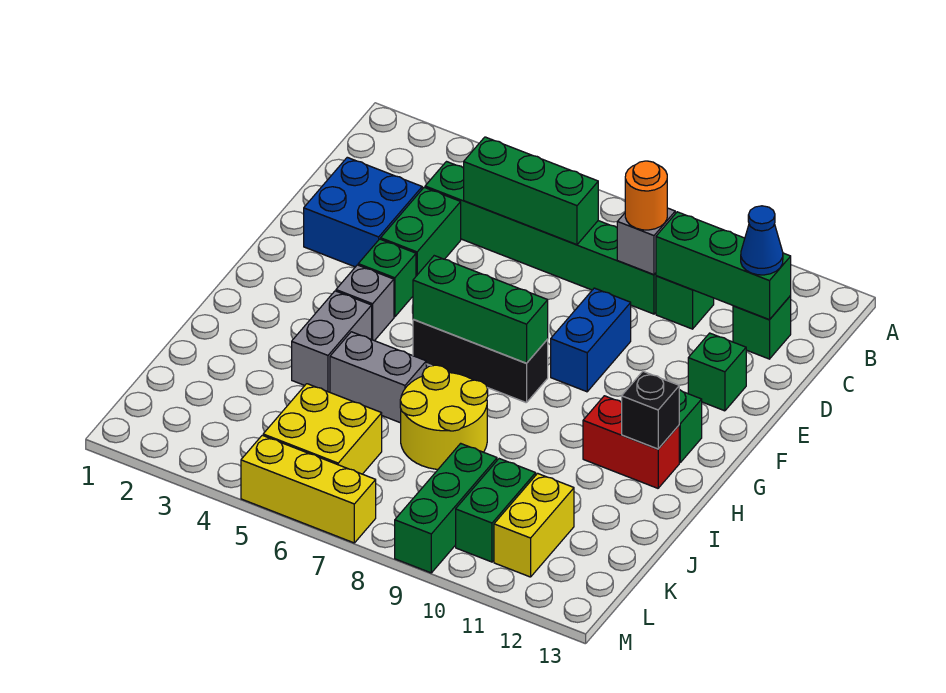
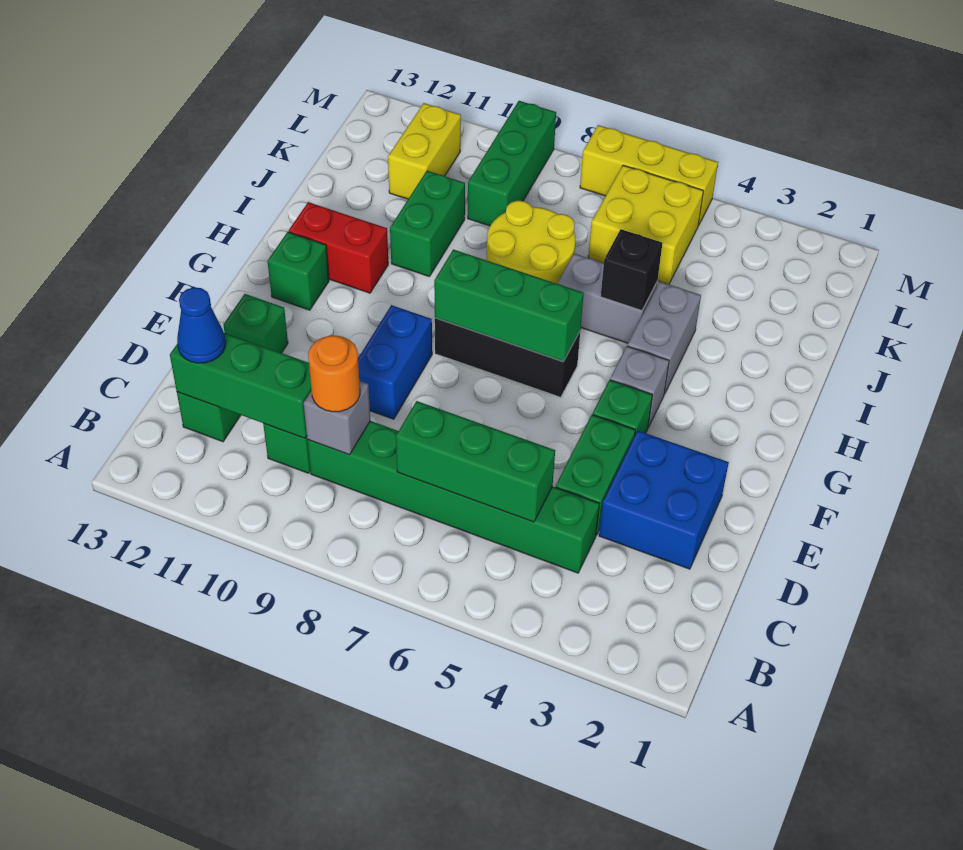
black brick H12 level 2 -> black brick I5 level 2
green brick K10:L10 level 1 -> green brick I10:J10 level 1

